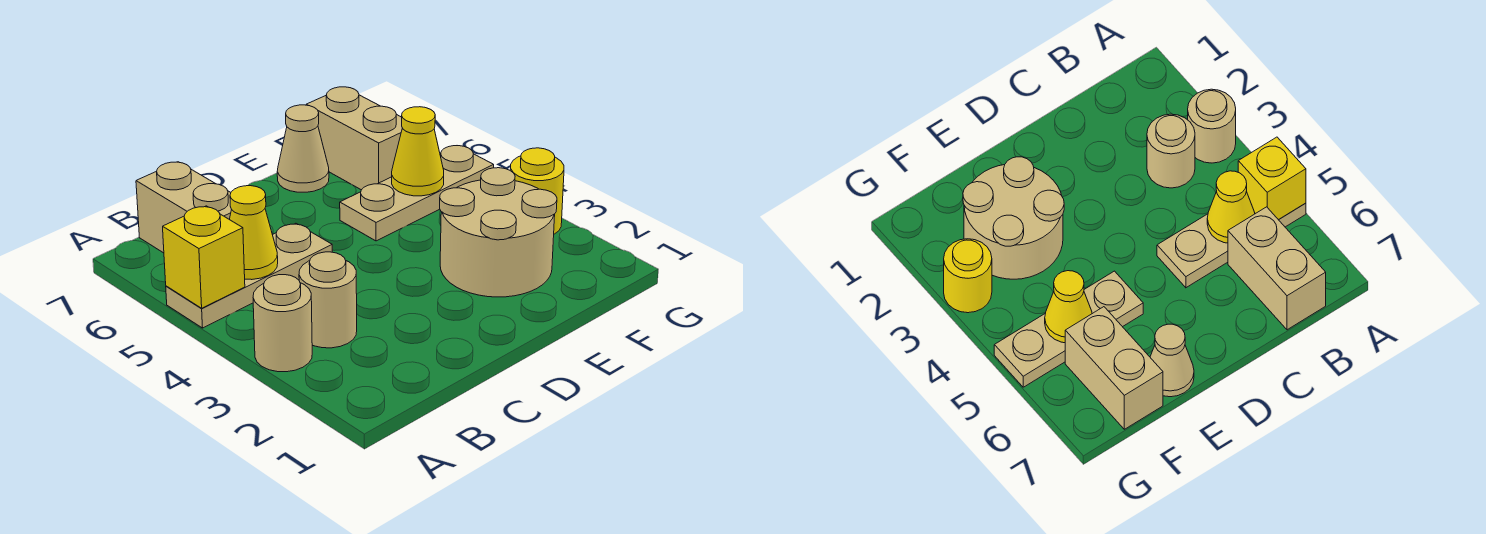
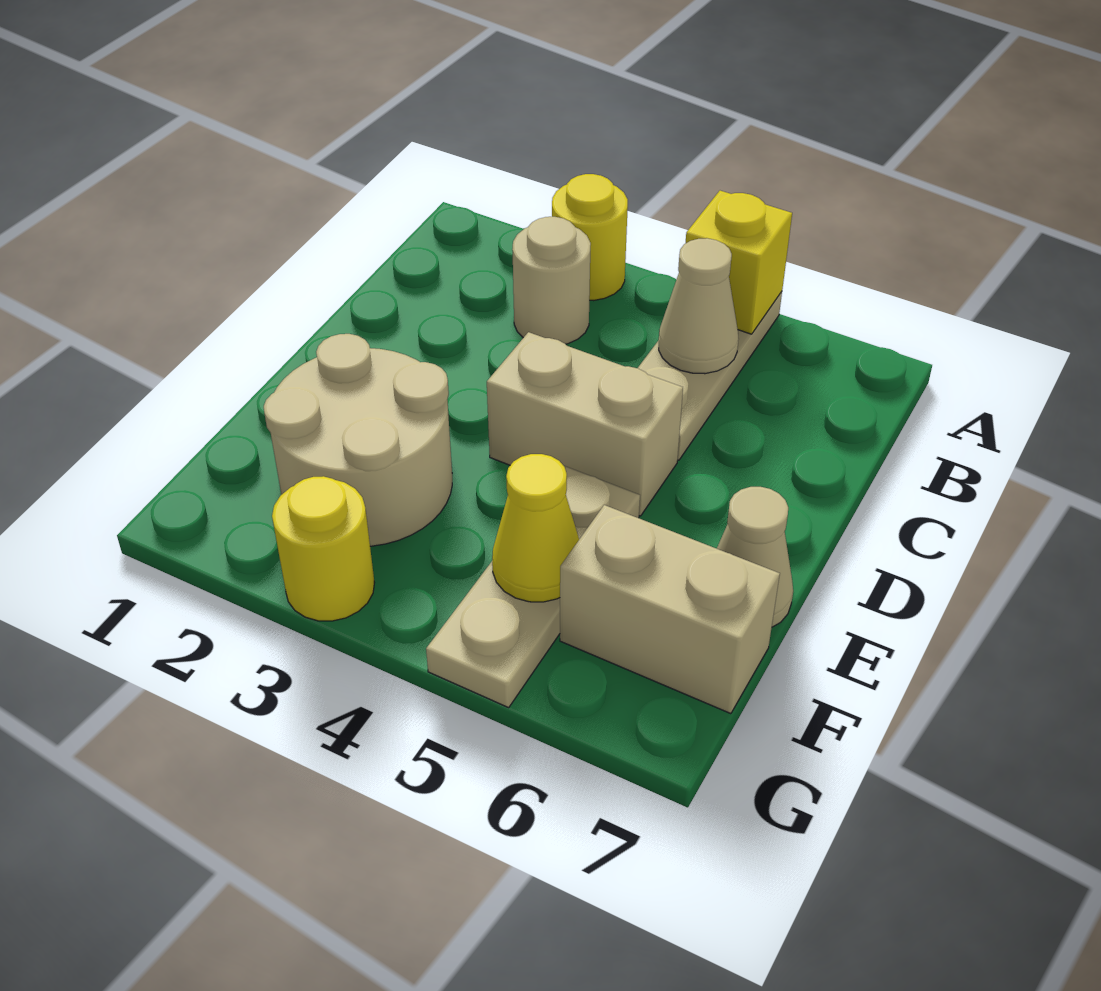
tan round brick A3 level 1 -> yellow round brick A3 level 1
yellow cone B5 level 2 -> tan cone B5 level 2
tan brick B6:B7 level 1 -> tan brick D4:D5 level 1

